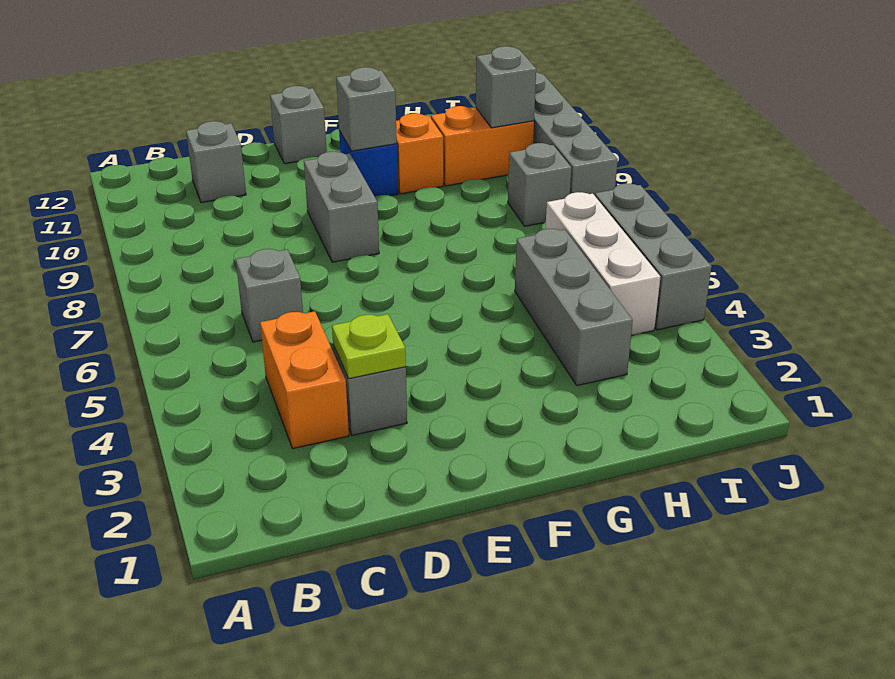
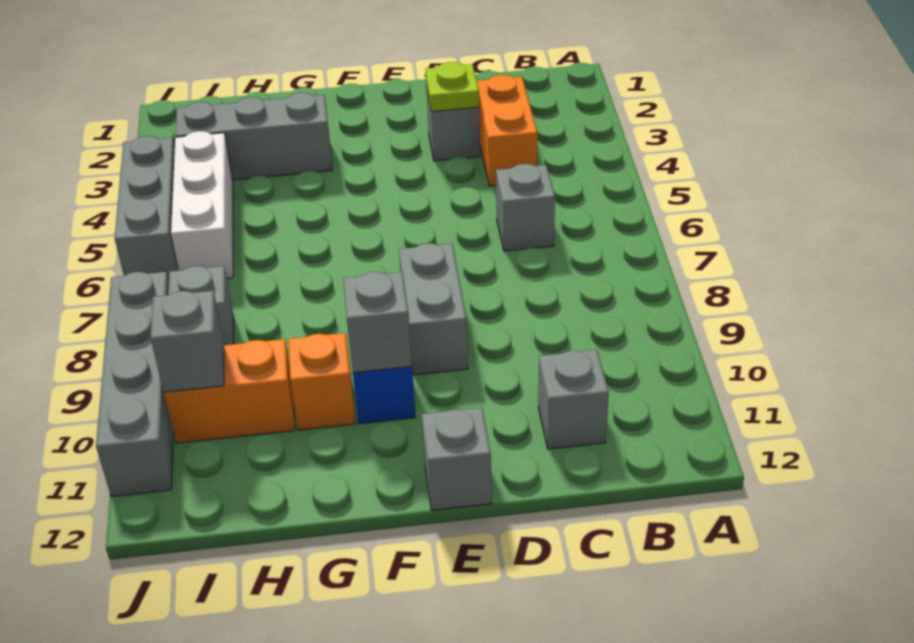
grey brick H3:H5 level 1 -> grey brick G3:I3 level 1

